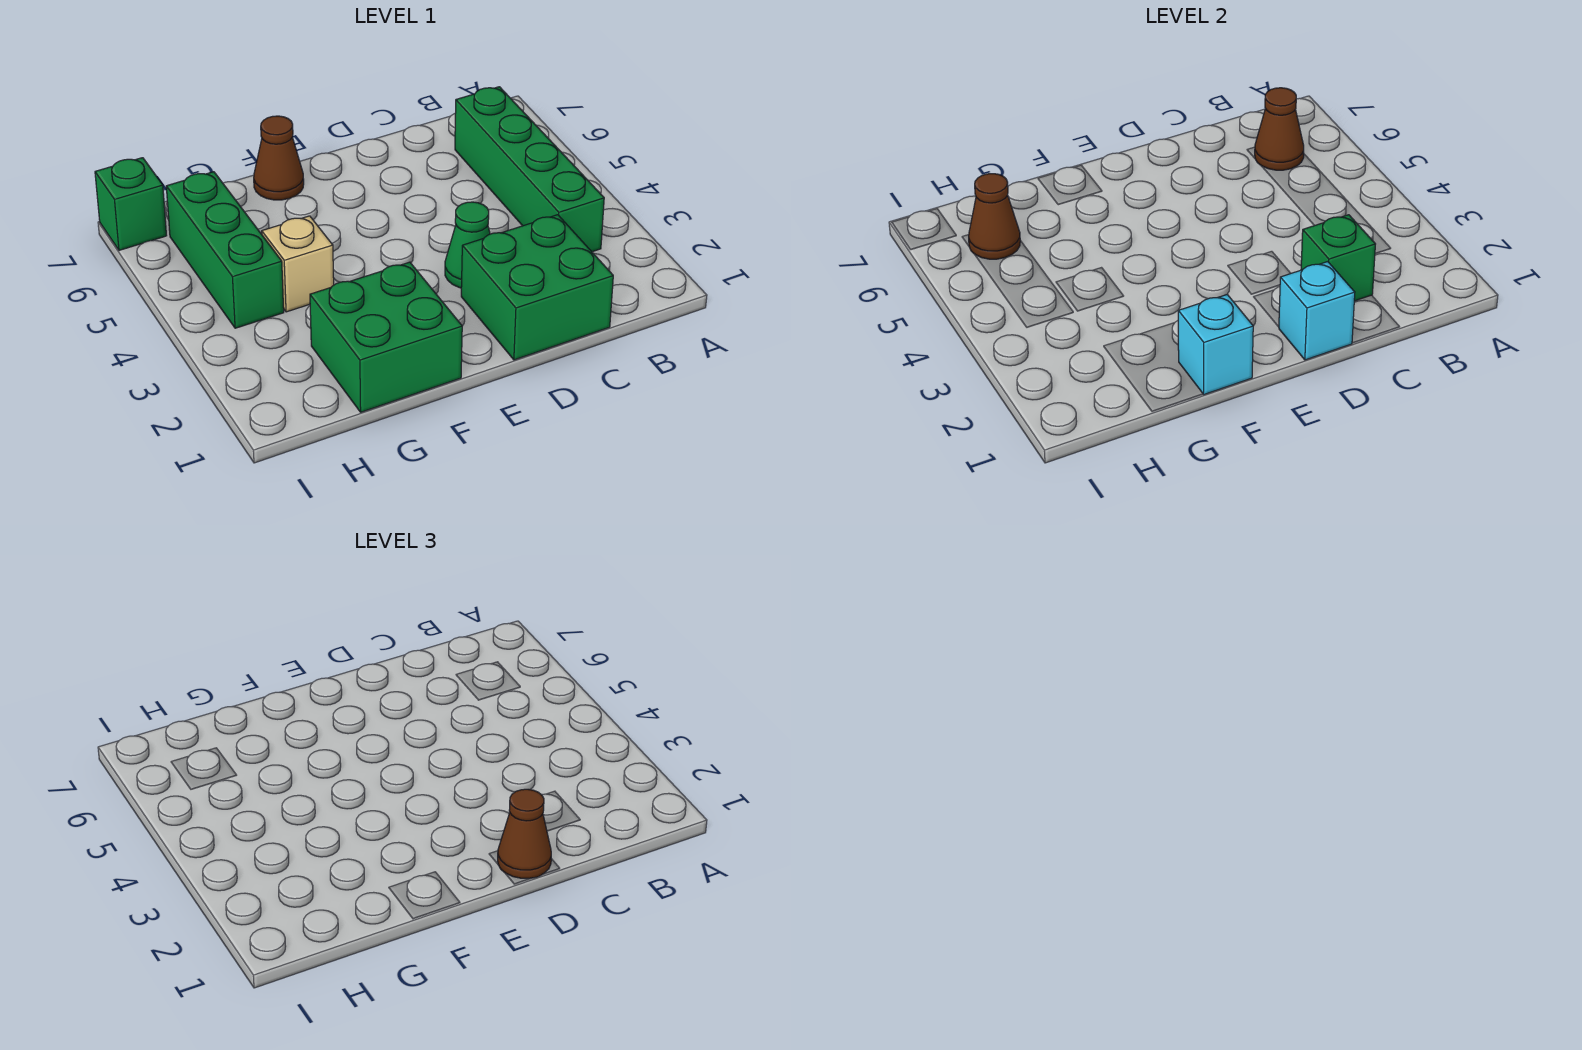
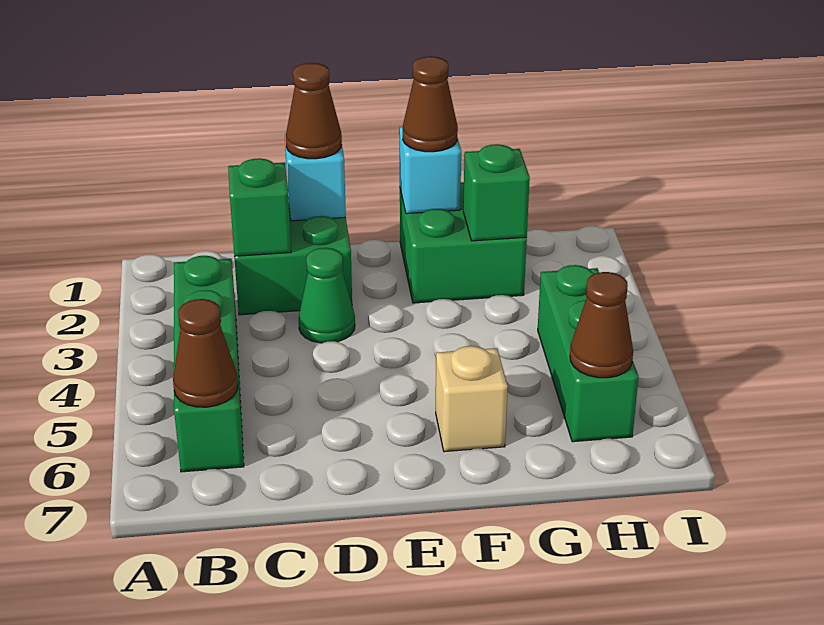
brown cone F7 level 1 -> brown cone F1 level 3
tan brick G4 level 1 -> tan brick F6 level 1
green brick I7 level 1 -> green brick G2 level 2

